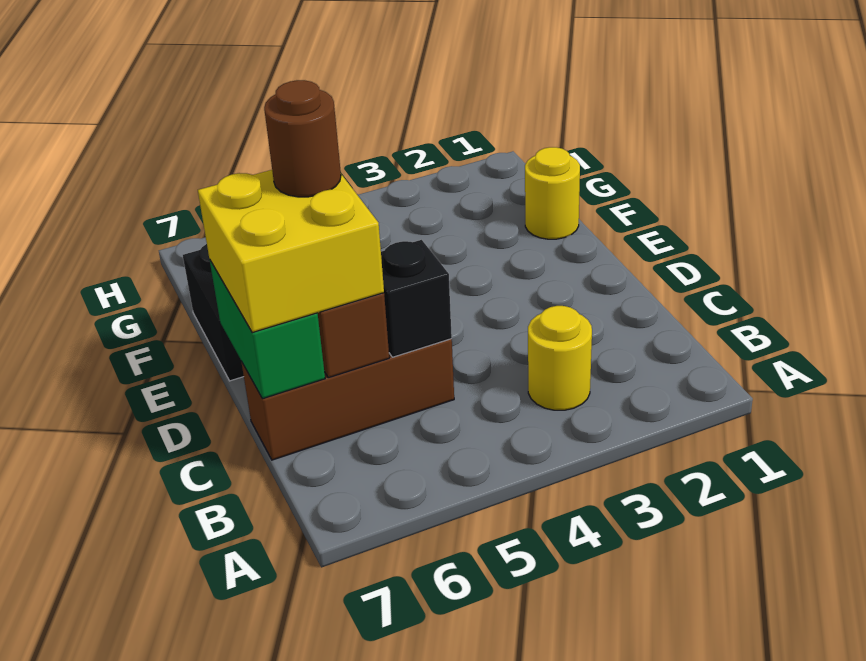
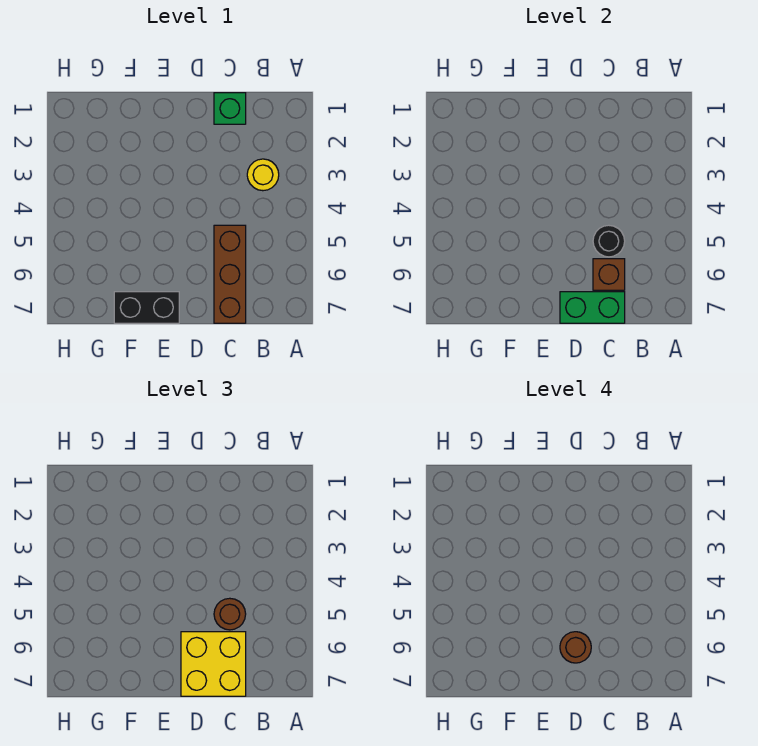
none -> green brick C1 level 1
black brick C5 level 2 -> black round brick C5 level 2
none -> brown round brick C5 level 3
yellow round brick F1 level 1 -> none

